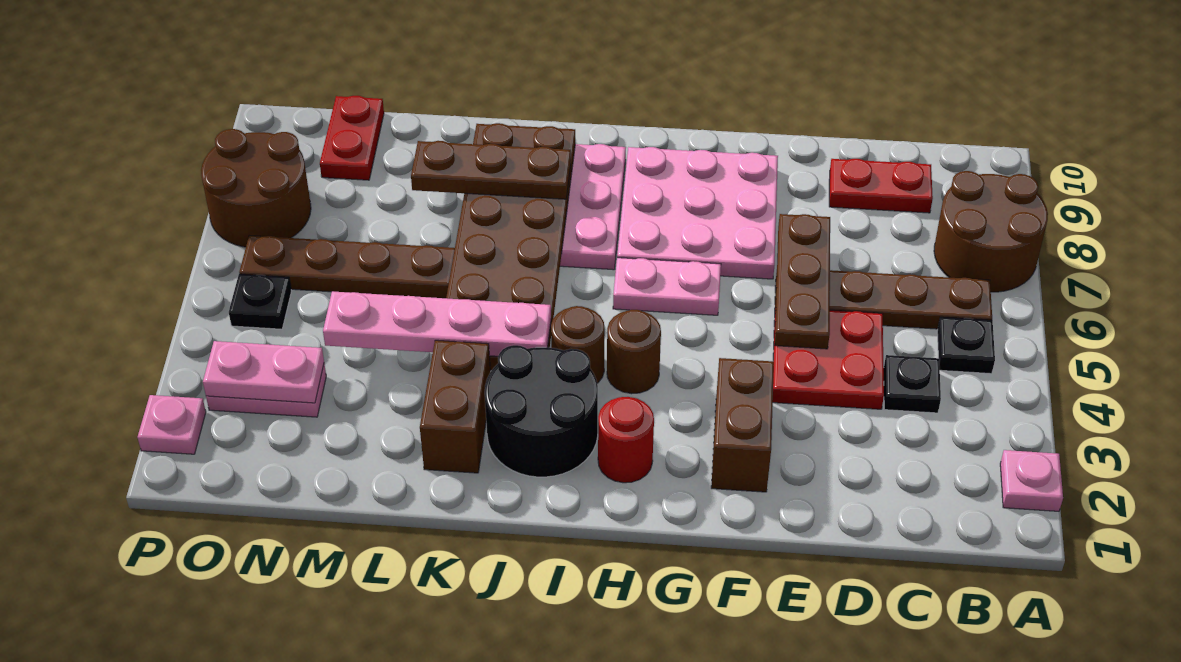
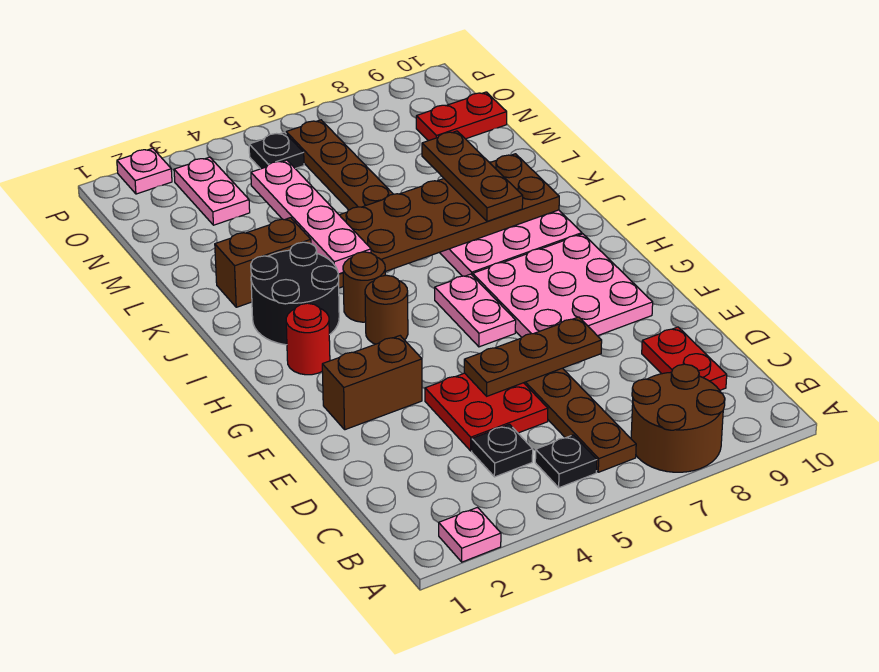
pink plate N3:O3 level 2 -> none
brown round brick O7:P8 level 1 -> none

